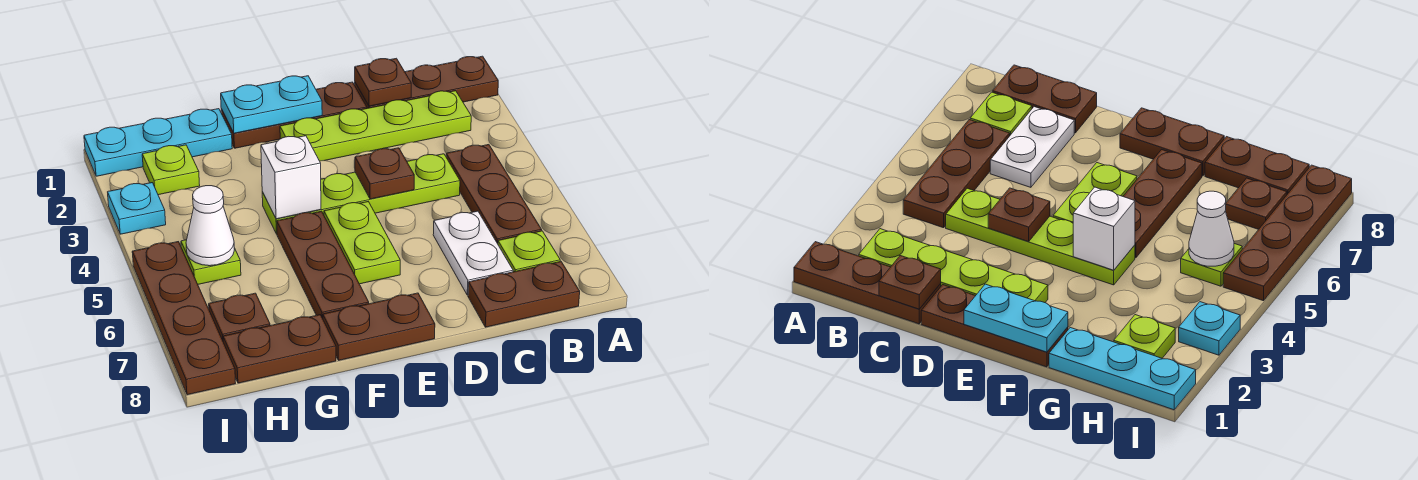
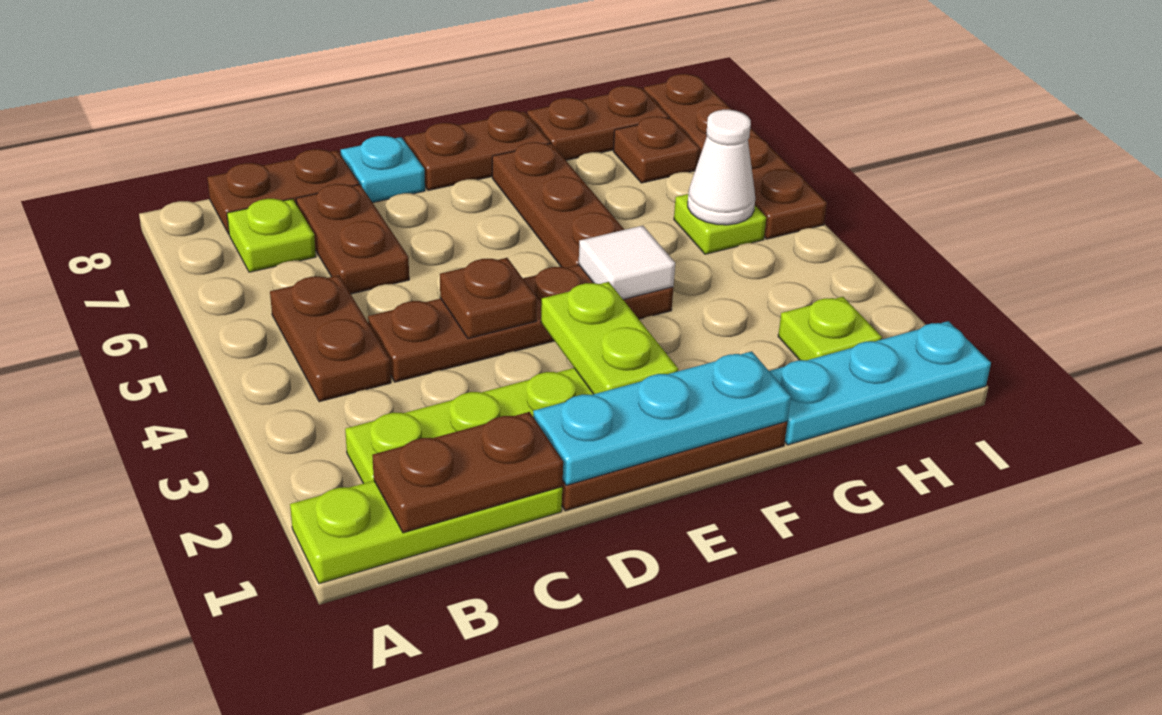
brown plate A1:C1 level 1 -> lime plate A1:C1 level 1
brown plate B4:B6 level 1 -> brown plate B4:B5 level 1
brown plate C1 level 2 -> brown plate B1:C1 level 2
lime plate C4:F4 level 1 -> brown plate C4:F4 level 1
white plate C6:C7 level 1 -> brown plate C6:C7 level 1
cyan plate E1:F1 level 2 -> cyan plate D1:F1 level 2
lime plate E5:E6 level 1 -> lime plate E2:E3 level 2
white brick F4 level 2 -> white tile F4 level 2
cyan plate I3 level 1 -> cyan plate D8 level 1

